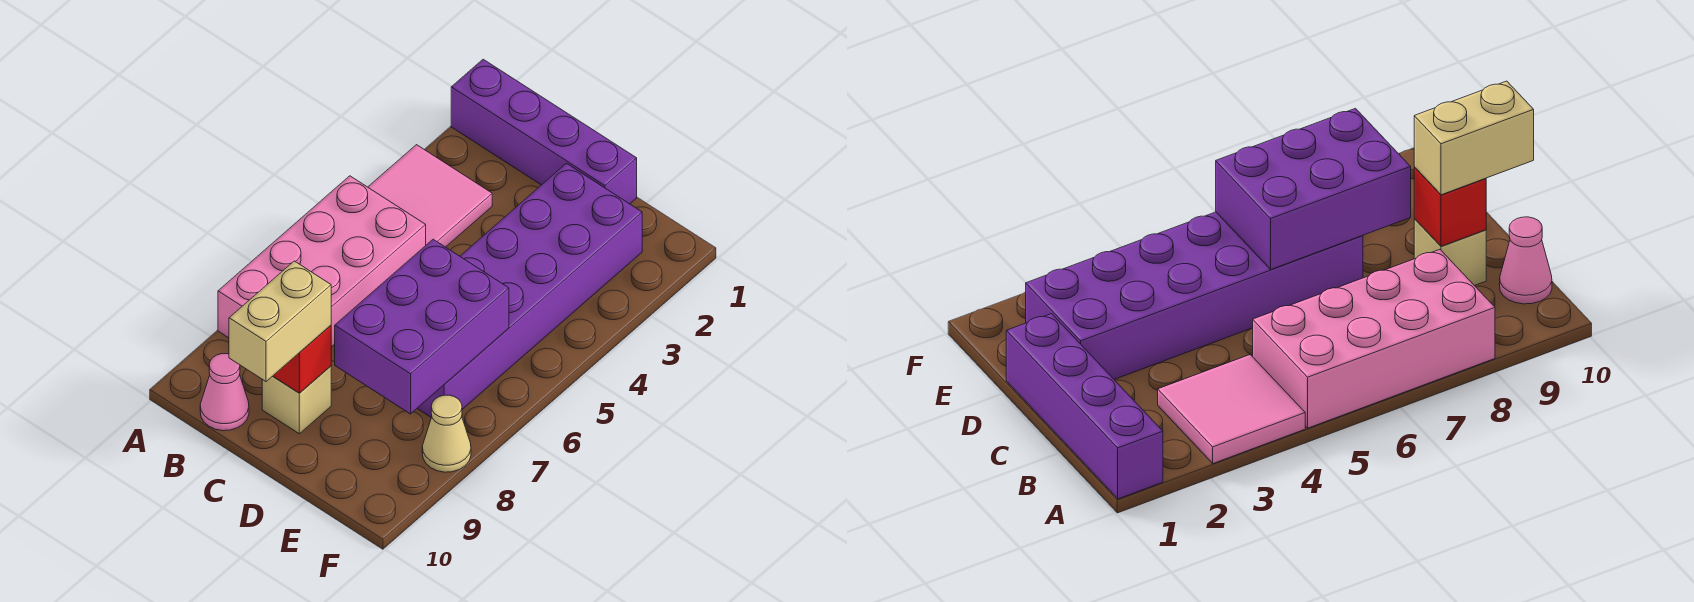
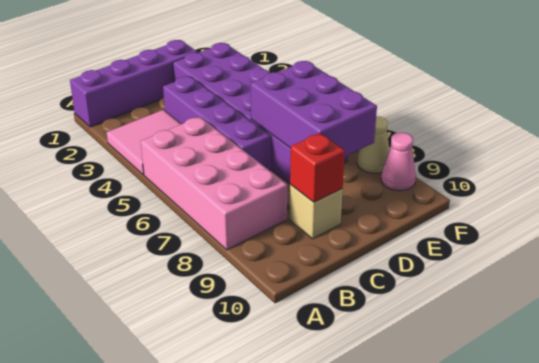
pink cone B10 level 1 -> pink cone F9 level 1
none -> purple brick C3:C6 level 1
tan brick C9:C10 level 3 -> none

